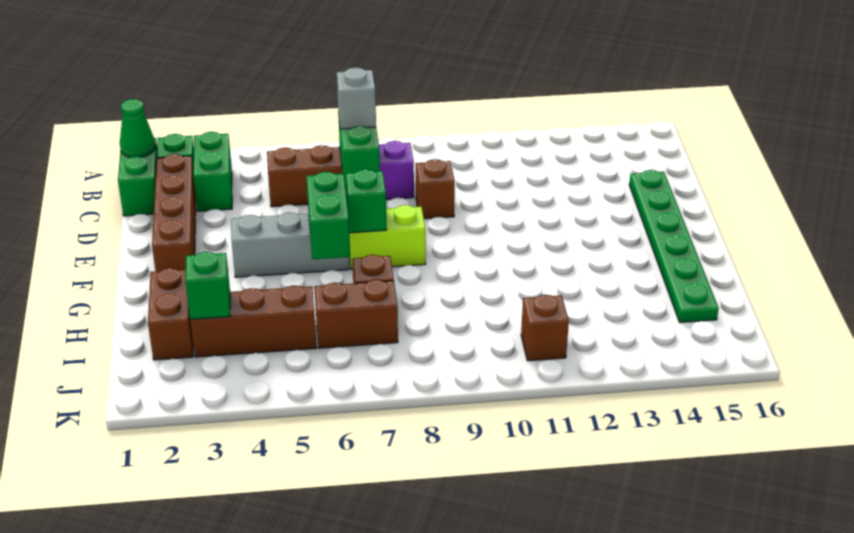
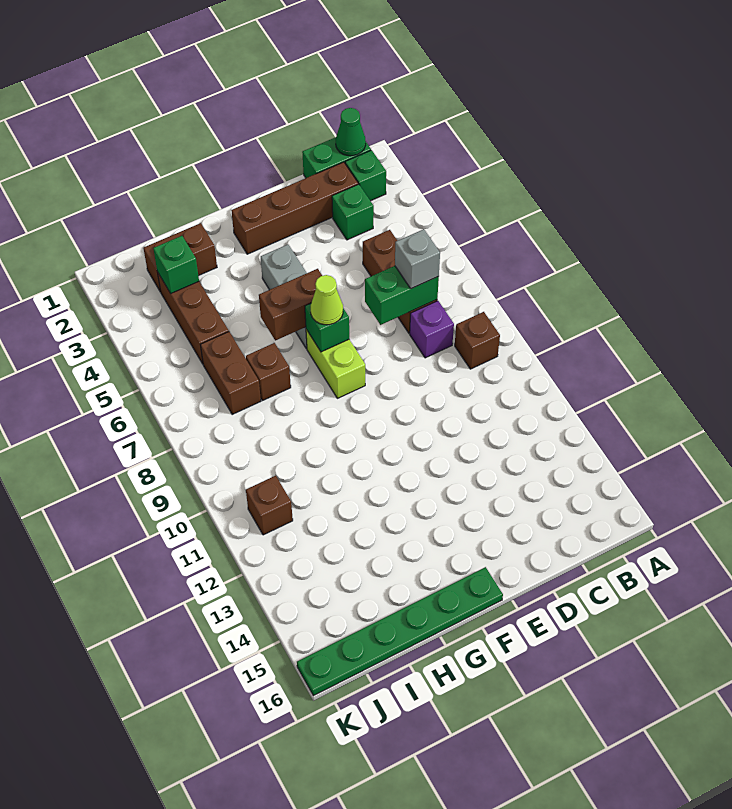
green brick B3:C3 level 1 -> green brick C3 level 1
brown brick D9 level 1 -> brown brick B9 level 1
green plate D15:I15 level 1 -> green plate F16:K16 level 1
green brick F6:G6 level 2 -> brown brick F6:G6 level 2
none -> lime cone F7 level 3

